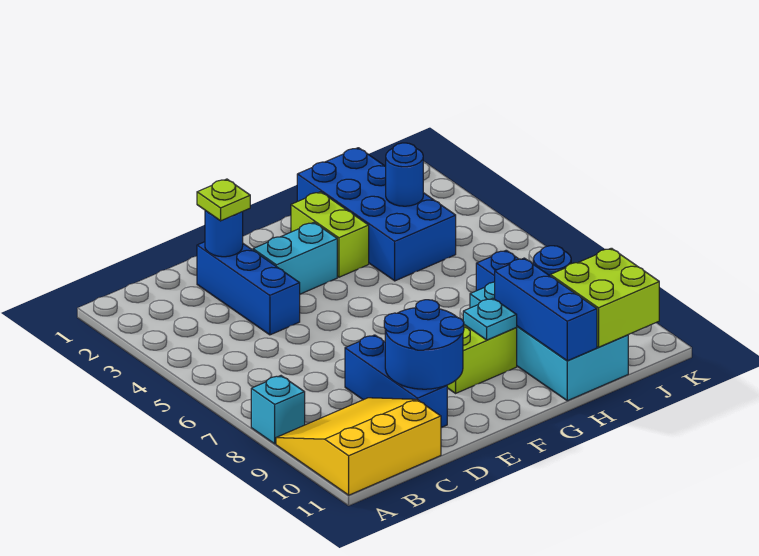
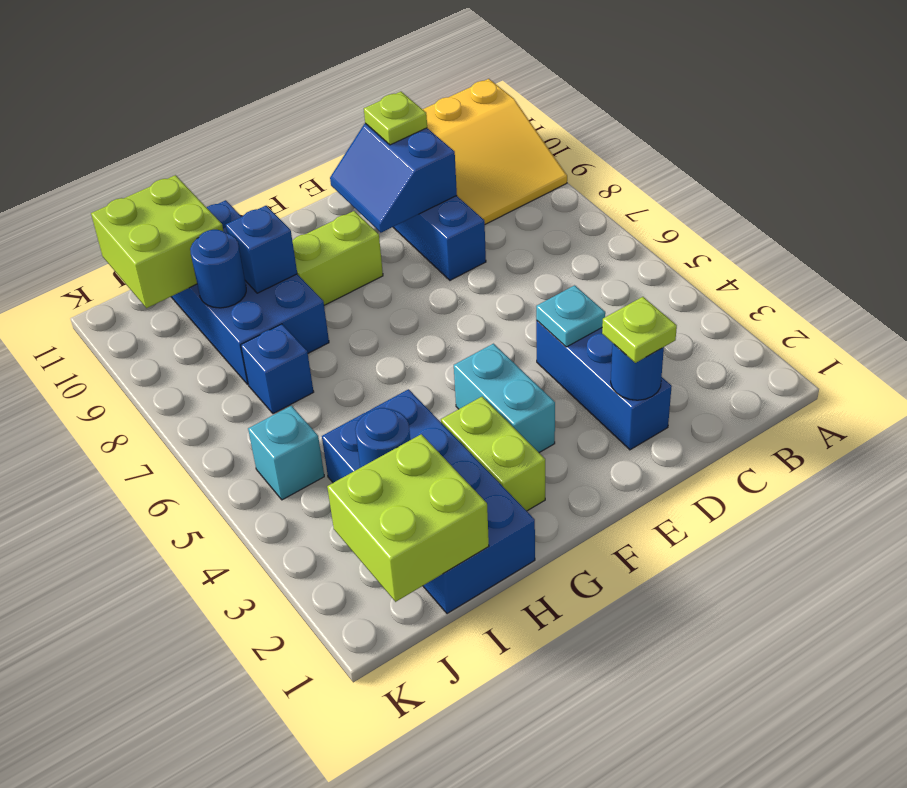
cyan brick A8 level 1 -> cyan brick J5 level 1
blue round brick D9:E10 level 2 -> blue slope D9:E10 level 2 top D
none -> lime plate D10 level 3
cyan brick E3:F3 level 1 -> cyan brick F3:F4 level 1
cyan plate G9 level 2 -> cyan plate D4 level 2
cyan brick H8:I11 level 1 -> blue brick H8:I11 level 1
blue brick H9:H11 level 2 -> blue brick H9 level 2
none -> lime brick I1:J2 level 2

